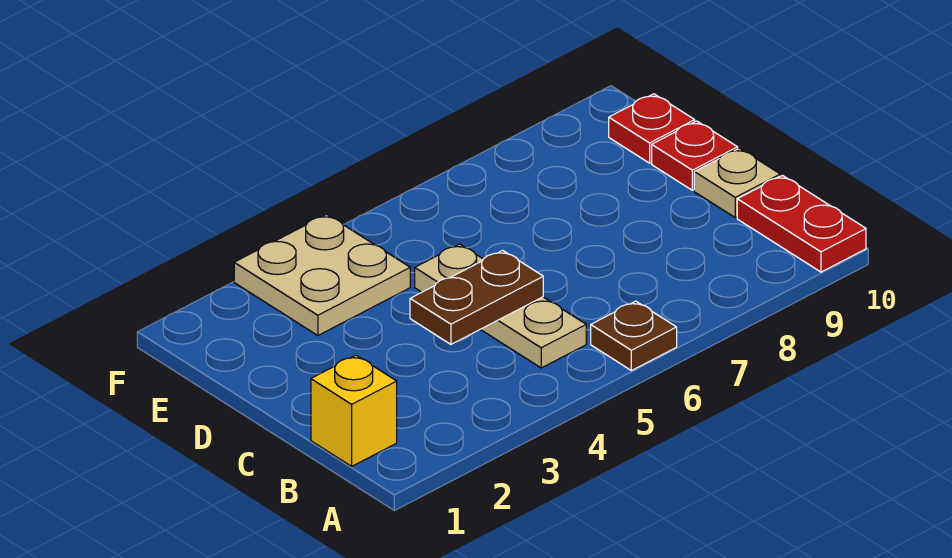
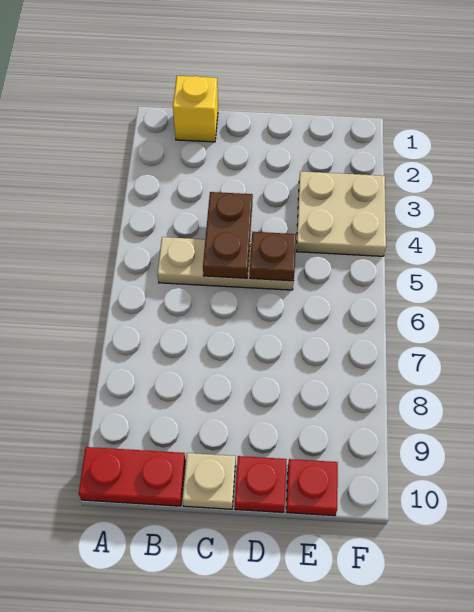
brown plate A6 level 1 -> brown plate D5 level 2

